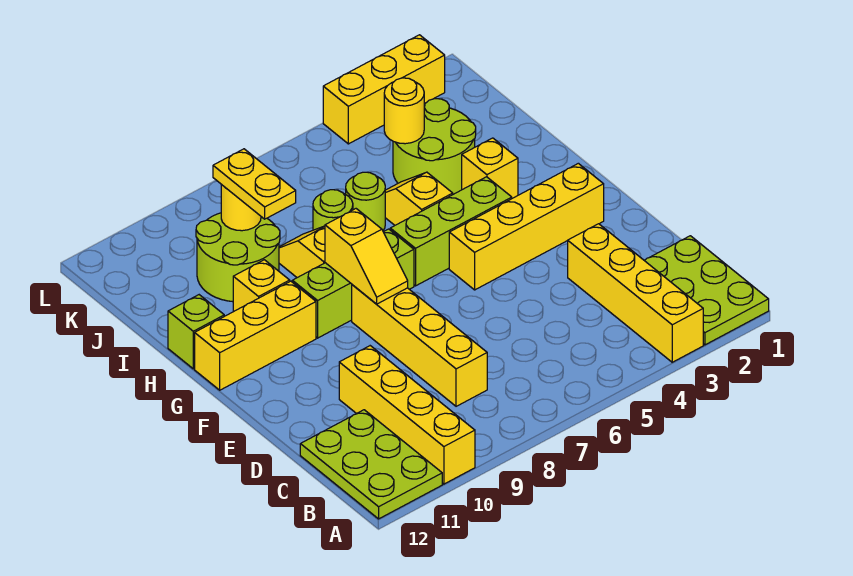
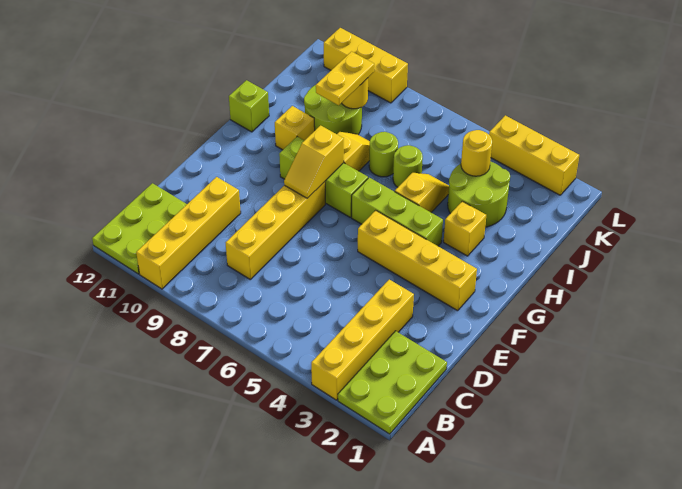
yellow brick G10:G12 level 1 -> yellow brick L9:L11 level 1

